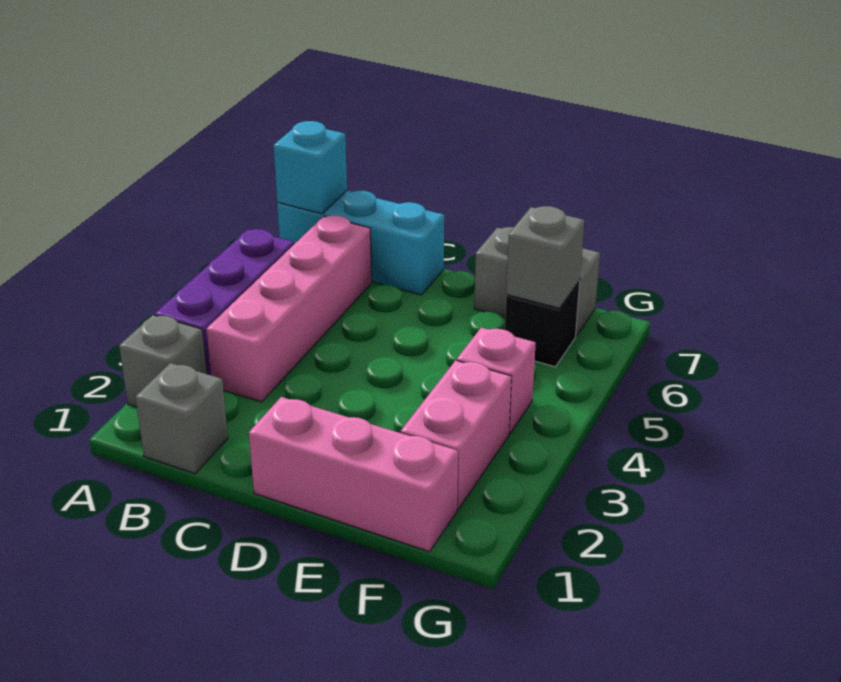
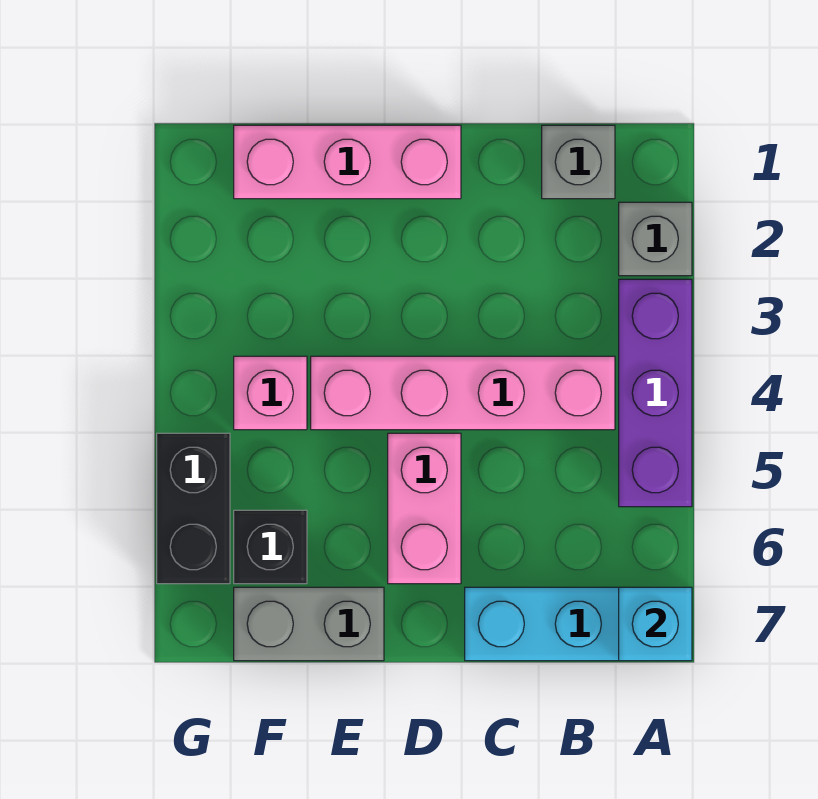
pink brick B3:B6 level 1 -> pink brick B4:E4 level 1
pink brick F2:F3 level 1 -> pink brick D5:D6 level 1
grey brick F6 level 2 -> none
none -> black brick G5:G6 level 1

